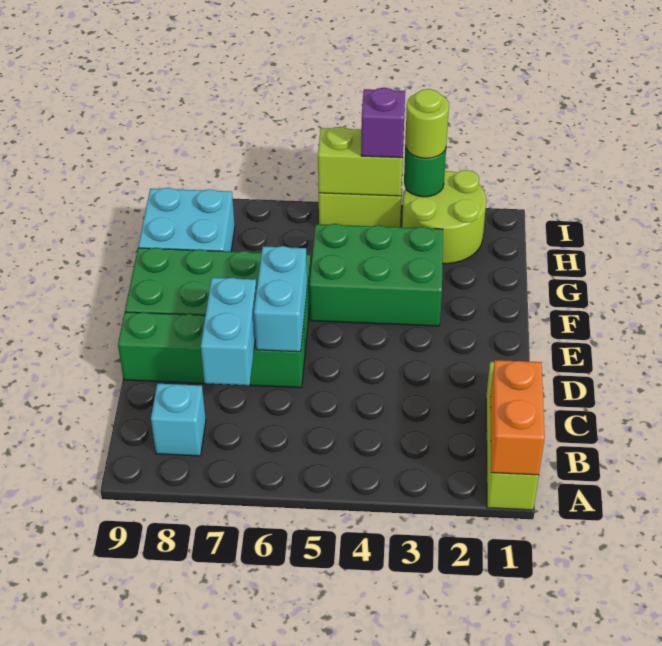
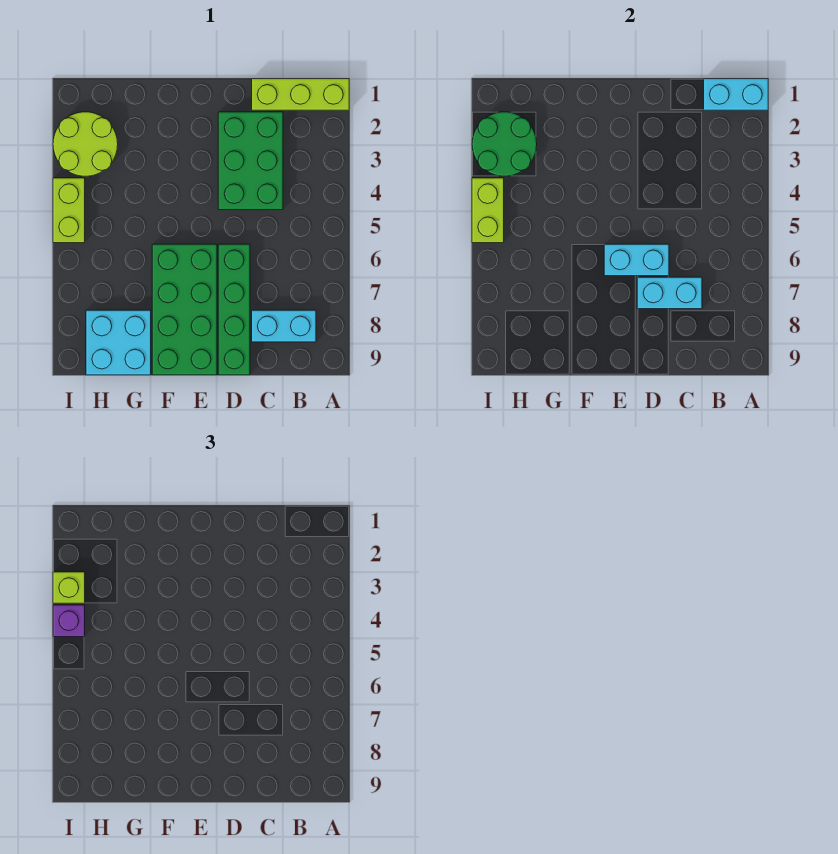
orange brick A1:B1 level 2 -> cyan brick A1:B1 level 2
cyan brick B8 level 1 -> cyan brick B8:C8 level 1
green brick F3:G5 level 1 -> green brick C2:D4 level 1
green round brick I3 level 2 -> green round brick H2:I3 level 2
lime round brick I3 level 3 -> lime brick I3 level 3

